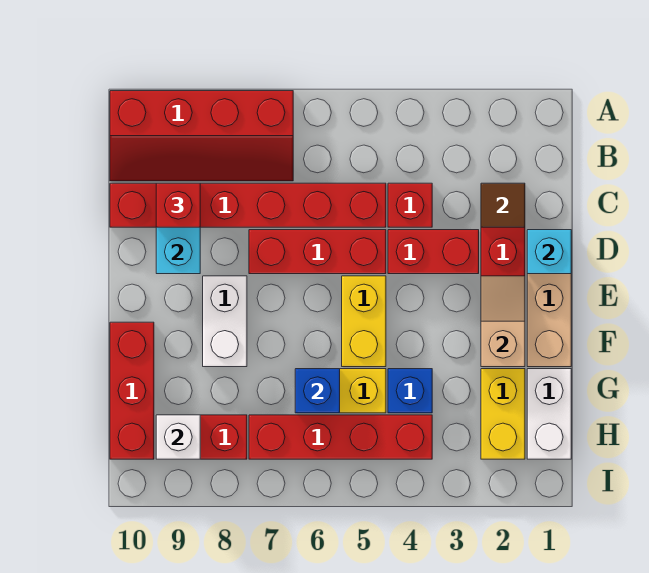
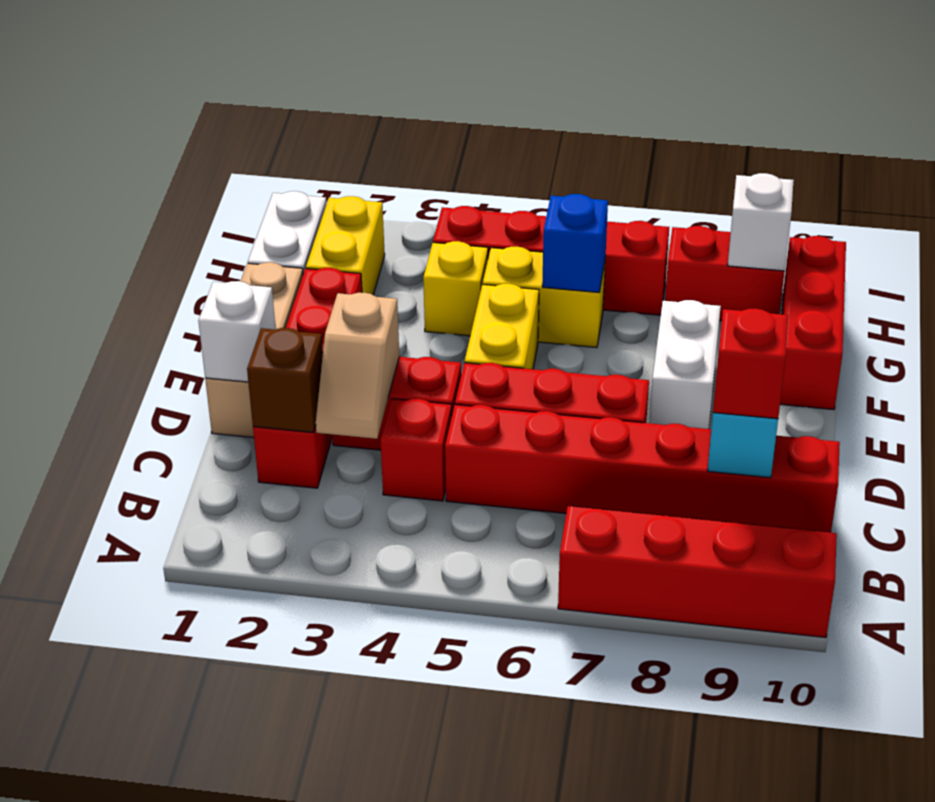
brown tile C2 level 2 -> brown brick C2 level 2
cyan brick D1 level 2 -> white brick D1 level 2
tan slope E2:F2 level 2 top F -> tan slope C3:D3 level 2 top D
blue brick G4 level 1 -> yellow brick G4 level 1

